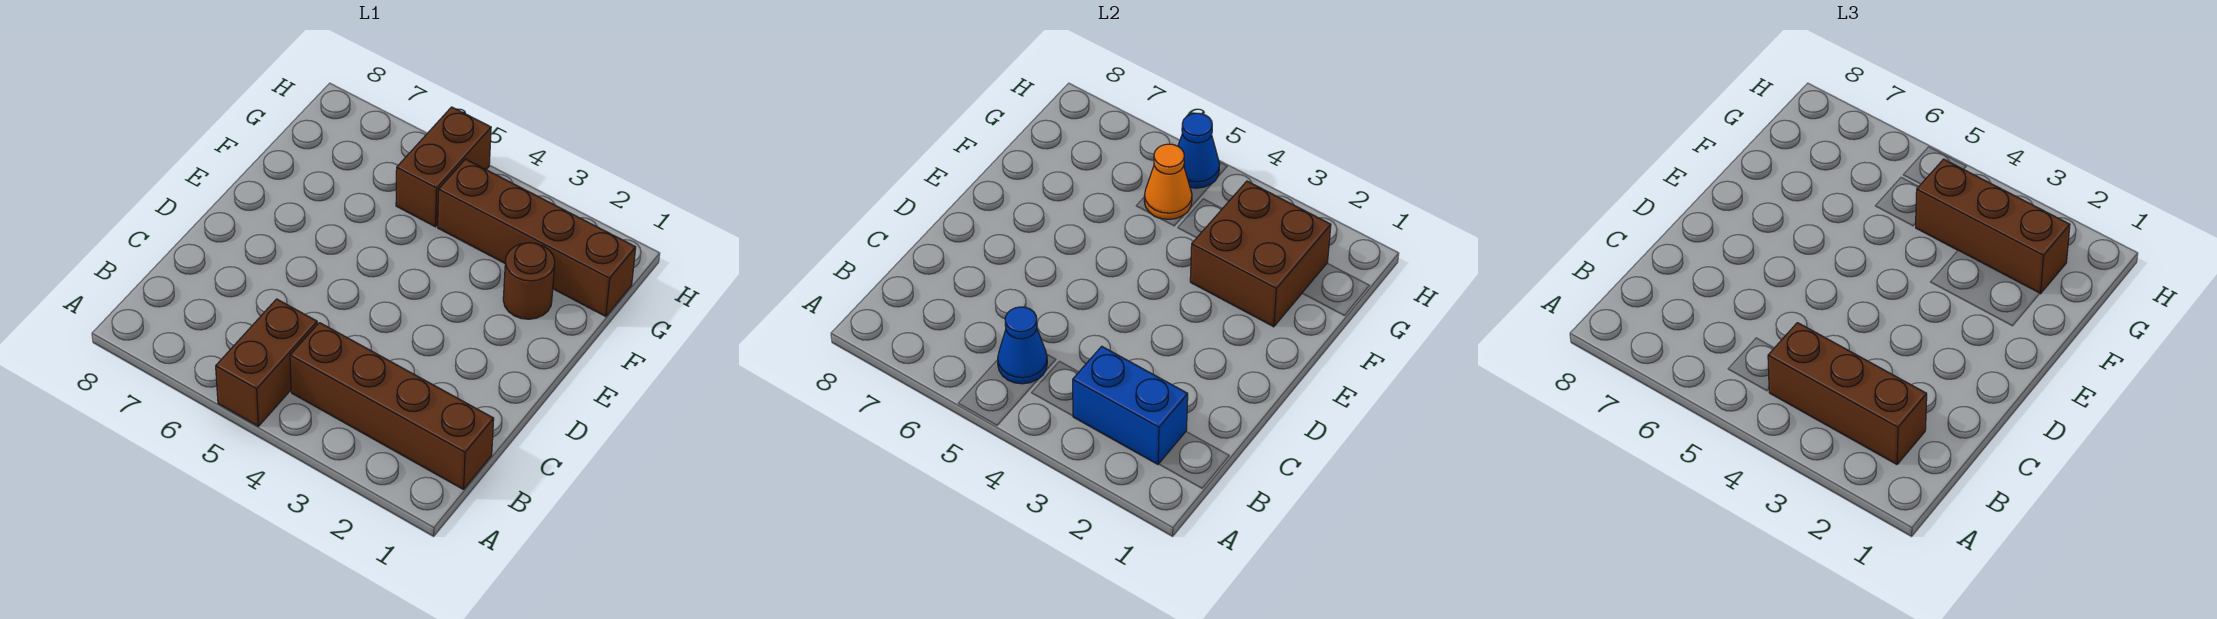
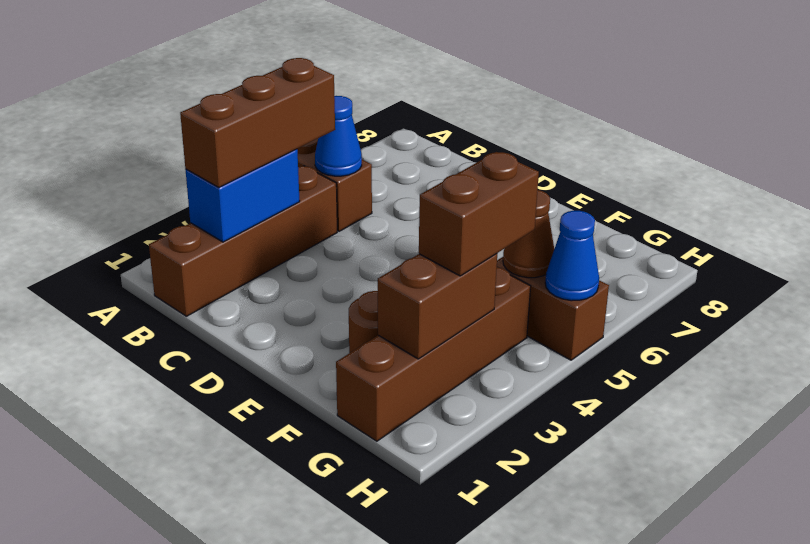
brown brick F2:G3 level 2 -> brown brick G2:G3 level 2
brown brick G2:G4 level 3 -> brown brick G3:G4 level 3
orange cone G5 level 2 -> brown cone G5 level 2

